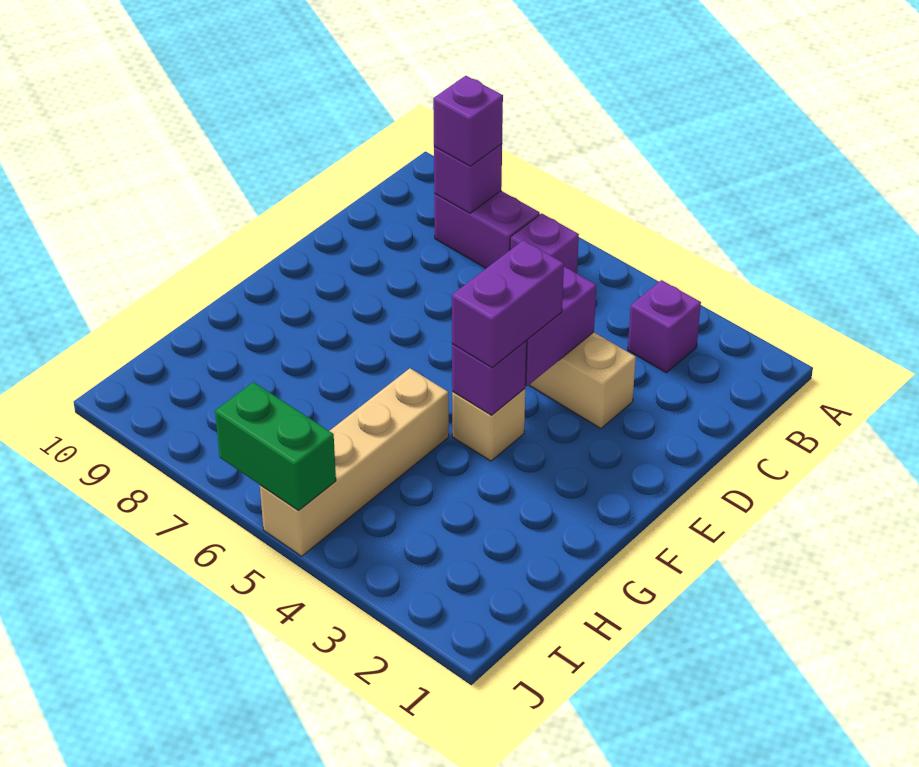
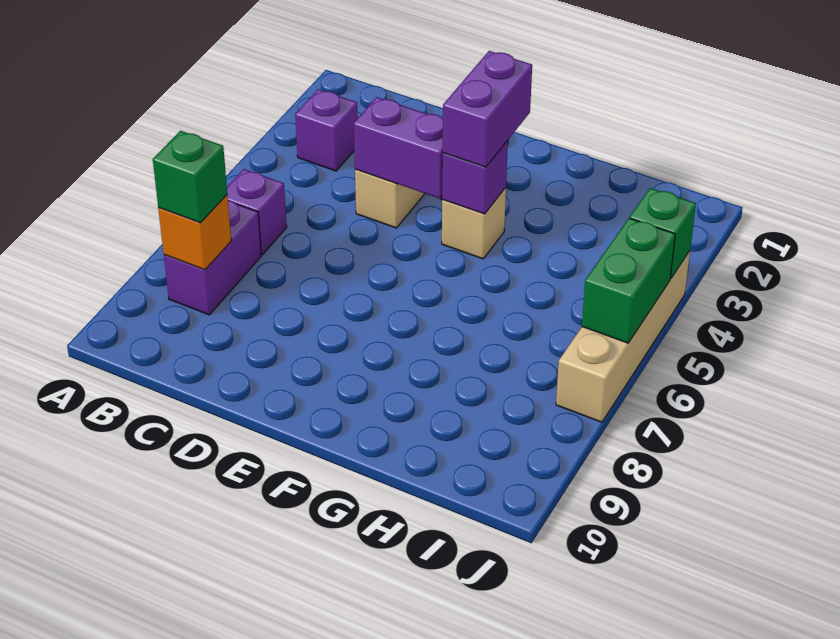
purple brick B8 level 2 -> orange brick B8 level 2
purple brick B8 level 3 -> green brick B8 level 3
purple brick E4:F4 level 3 -> purple brick F3:F4 level 3
tan brick G5:J5 level 1 -> tan brick J4:J7 level 1
none -> green brick J4 level 2

